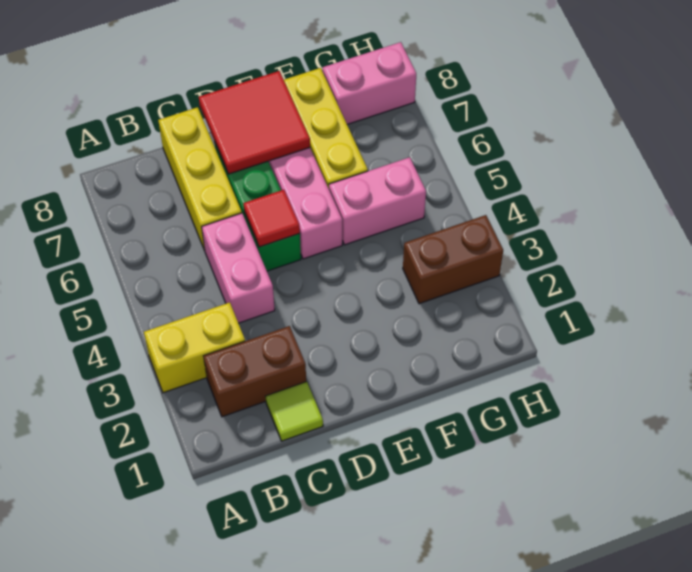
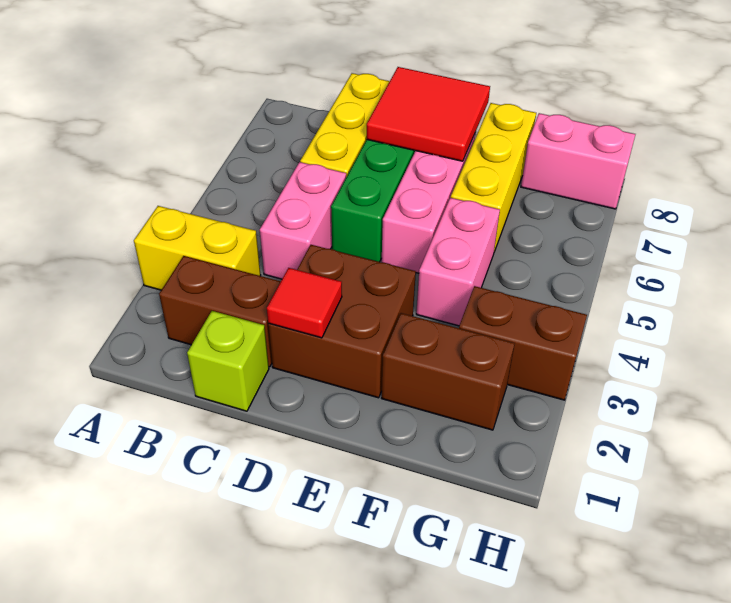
lime tile C1 level 1 -> lime brick C1 level 1
none -> brown brick D2:E3 level 1
red tile D5 level 2 -> red tile D2 level 2
none -> brown brick F2:G2 level 1
pink brick F5:G5 level 1 -> pink brick F4:F5 level 1

